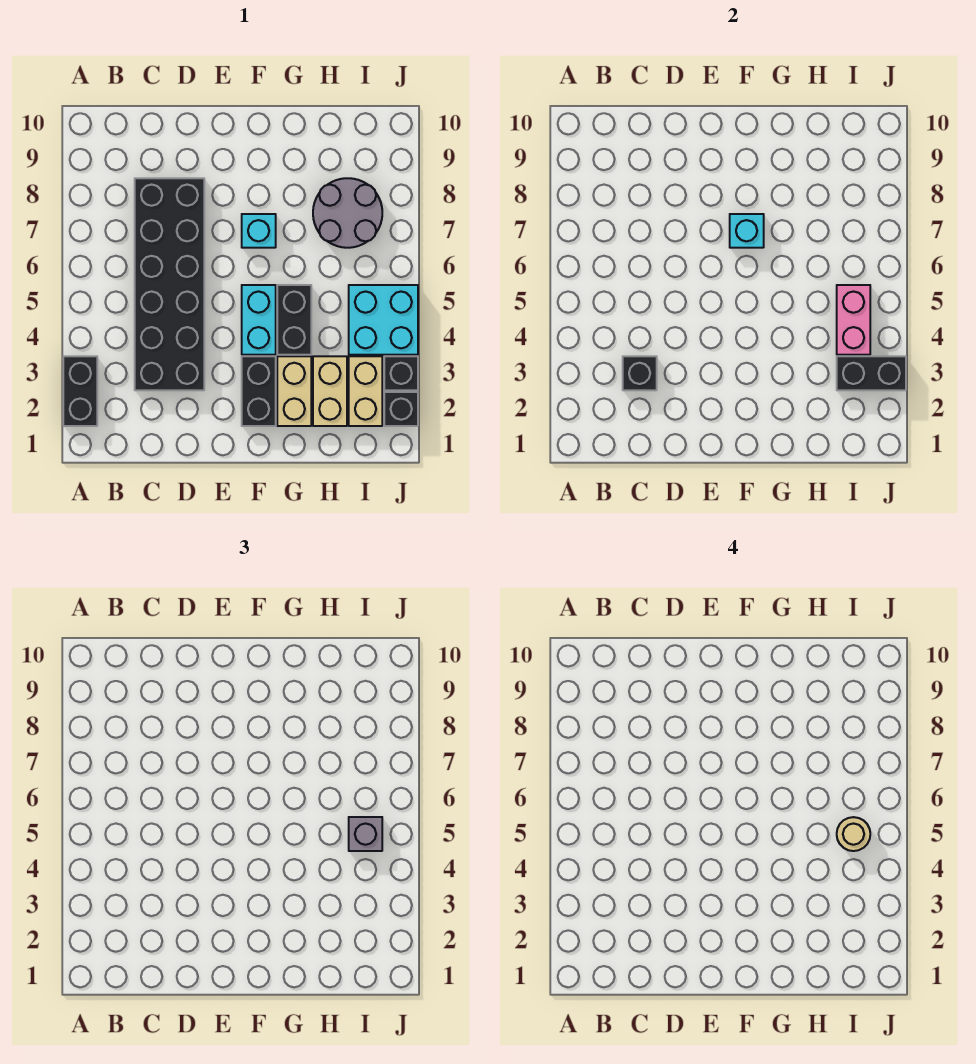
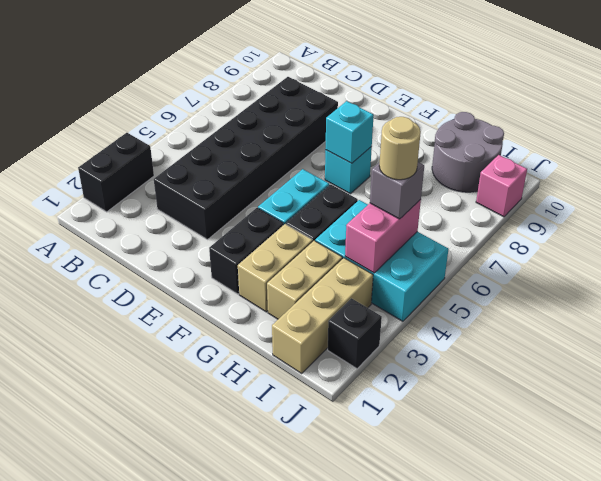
black brick C3 level 2 -> none
grey round brick H7:I8 level 1 -> grey round brick H9:I10 level 1
tan brick I2:I3 level 1 -> tan brick I1:I3 level 1
black brick I3:J3 level 2 -> none
cyan brick I4:J5 level 1 -> cyan brick H4:J5 level 1
black brick J3 level 1 -> none
none -> pink brick J9 level 1

